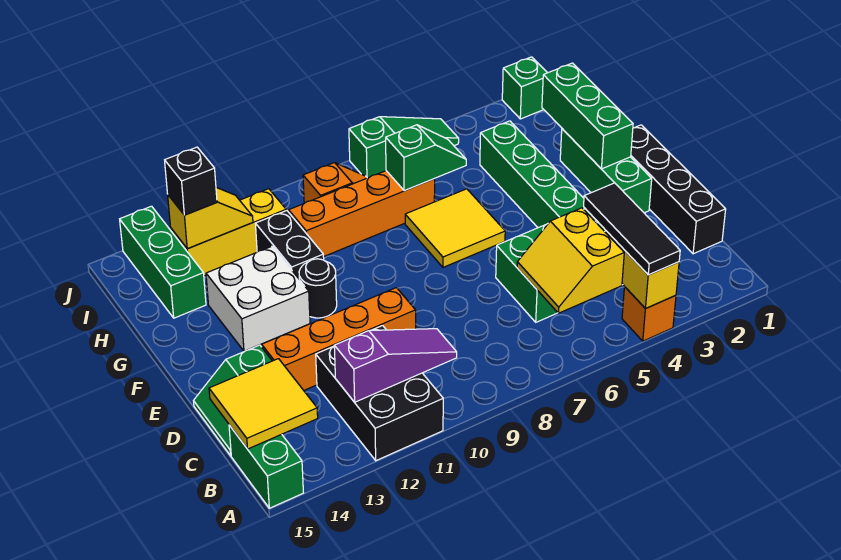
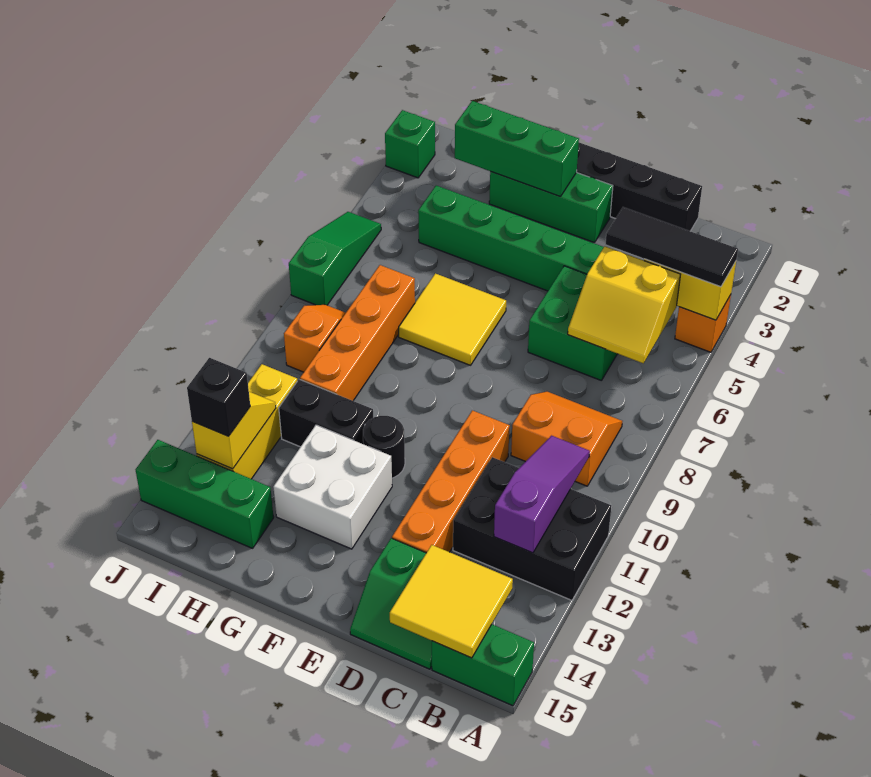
none -> orange slope B8:C9 level 1 top 9
green slope H6:H7 level 2 top 7 -> none

